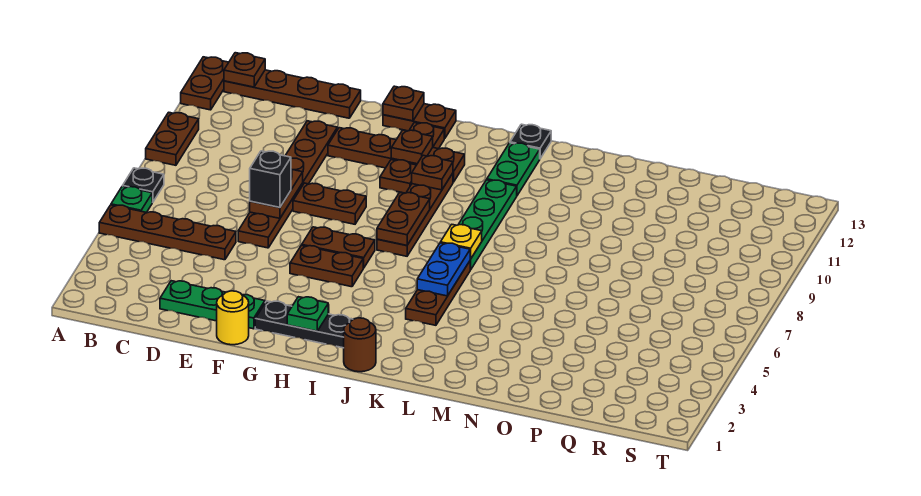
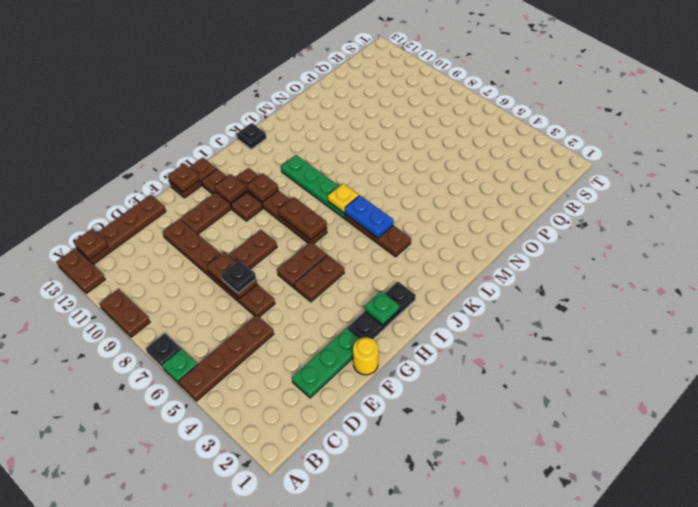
black brick E7 level 3 -> black plate E7 level 3
brown round brick J1 level 1 -> none
green plate K11:K12 level 1 -> none

